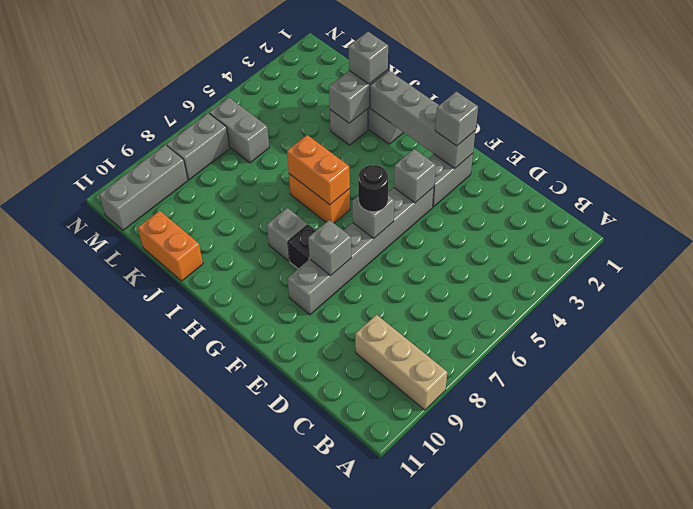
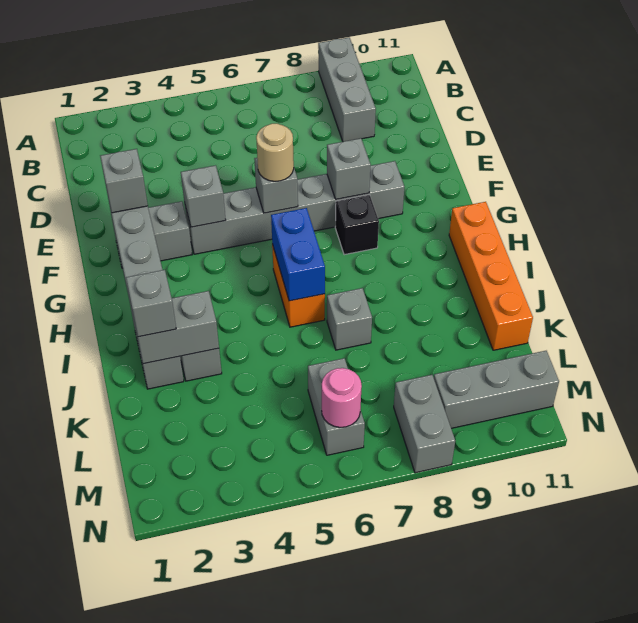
tan brick A9:C9 level 1 -> grey brick A9:C9 level 1
black round brick F6 level 3 -> tan round brick F6 level 3
orange brick H6:I6 level 2 -> blue brick H6:I6 level 2
grey brick H8 level 1 -> grey brick J7 level 1
orange brick J11:K11 level 1 -> orange brick H11:K11 level 1
none -> pink round brick M6 level 2
grey brick M7:M8 level 1 -> grey brick M8:N8 level 1

